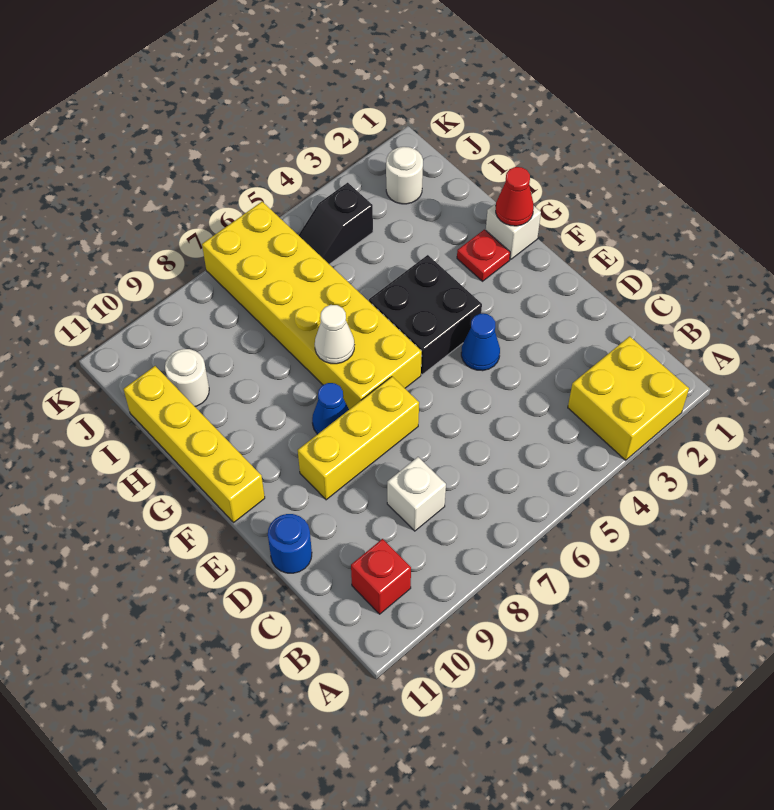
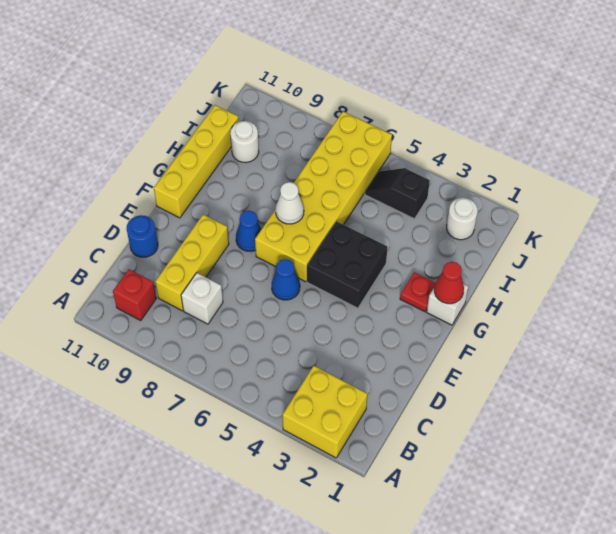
blue cone E4 level 1 -> blue cone E6 level 1
yellow brick E7:E9 level 1 -> yellow brick C9:E9 level 1

